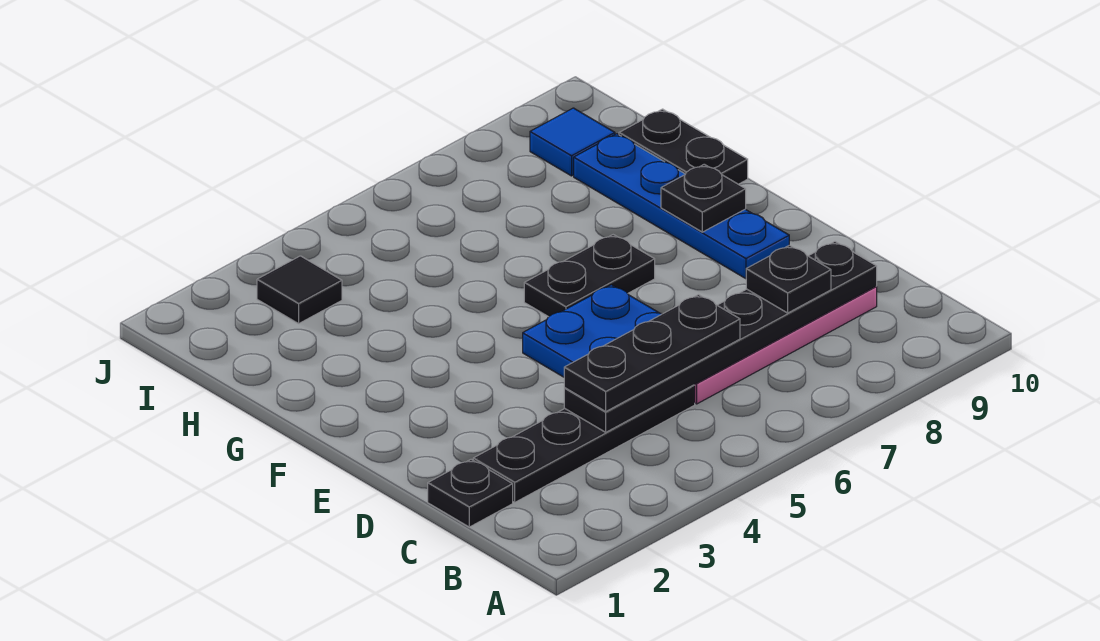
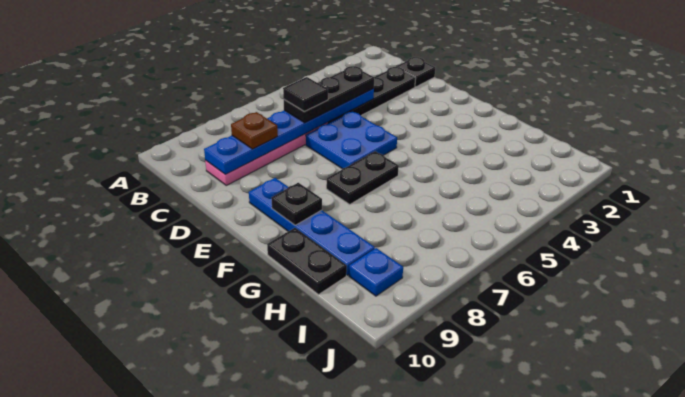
black plate C4:C9 level 2 -> blue plate C4:C9 level 2
black plate C8 level 3 -> brown plate C8 level 3
black tile I3 level 1 -> black tile C6 level 4
blue tile I9 level 1 -> blue plate I9 level 1

